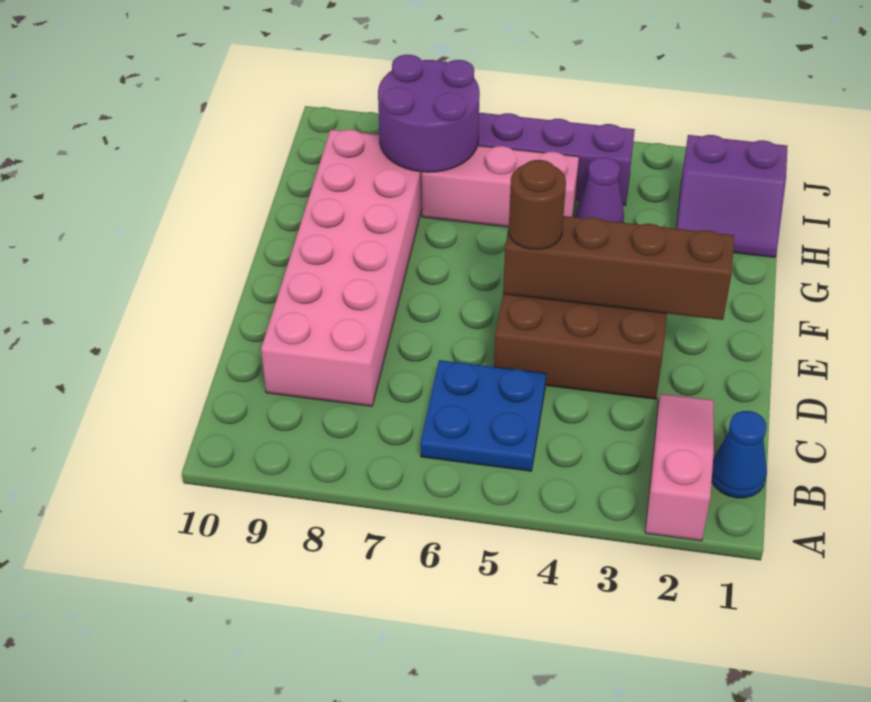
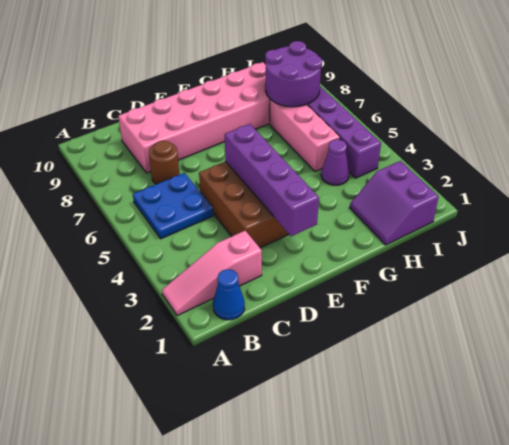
pink slope A2:C2 level 1 top A -> pink slope A2:C2 level 1 top C
brown brick E2:E5 level 2 -> purple brick E2:E5 level 2
brown round brick E5 level 3 -> brown round brick C7 level 1

